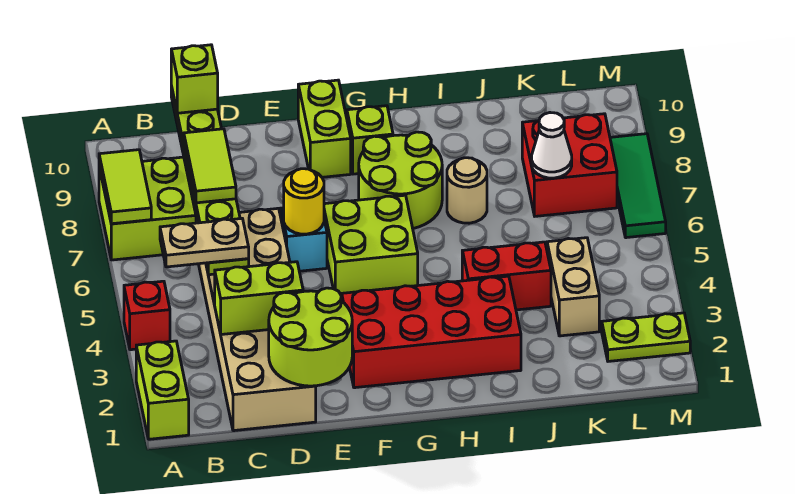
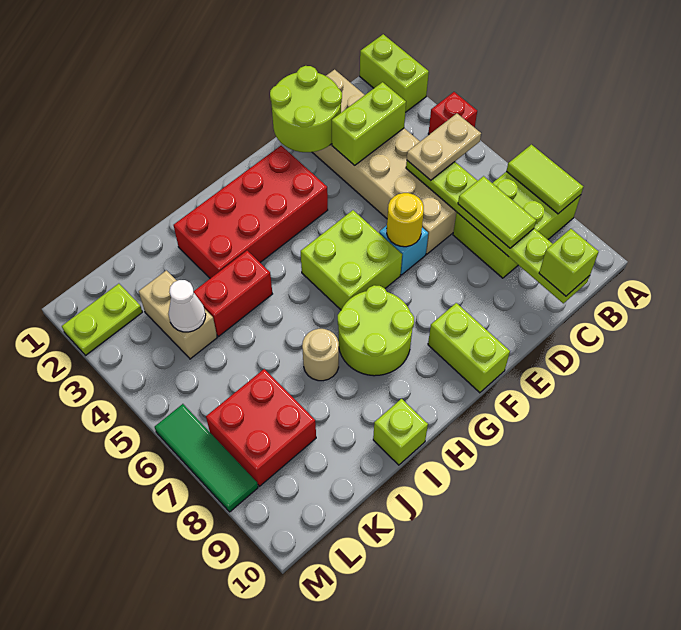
lime brick G9 level 1 -> lime brick I10 level 1
white cone K7 level 2 -> white cone K4 level 2

